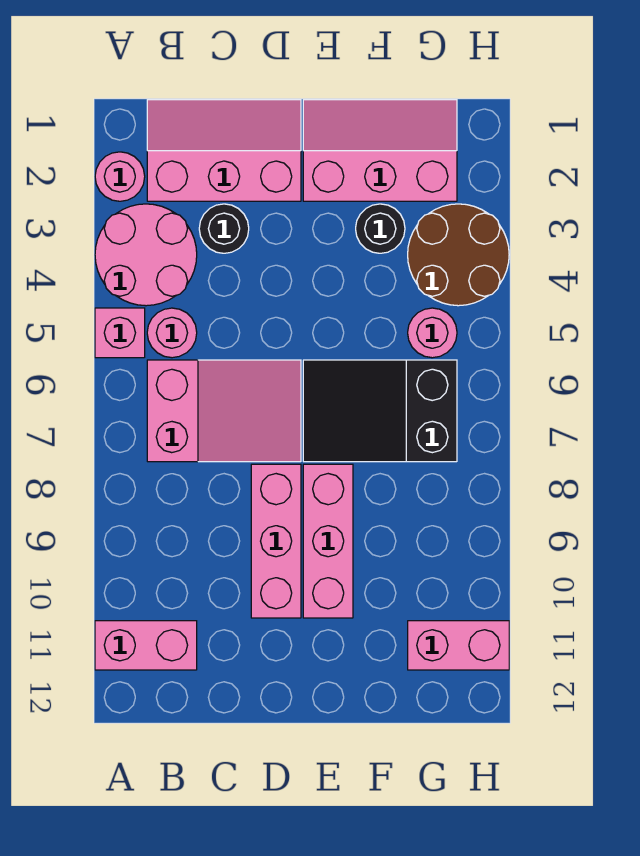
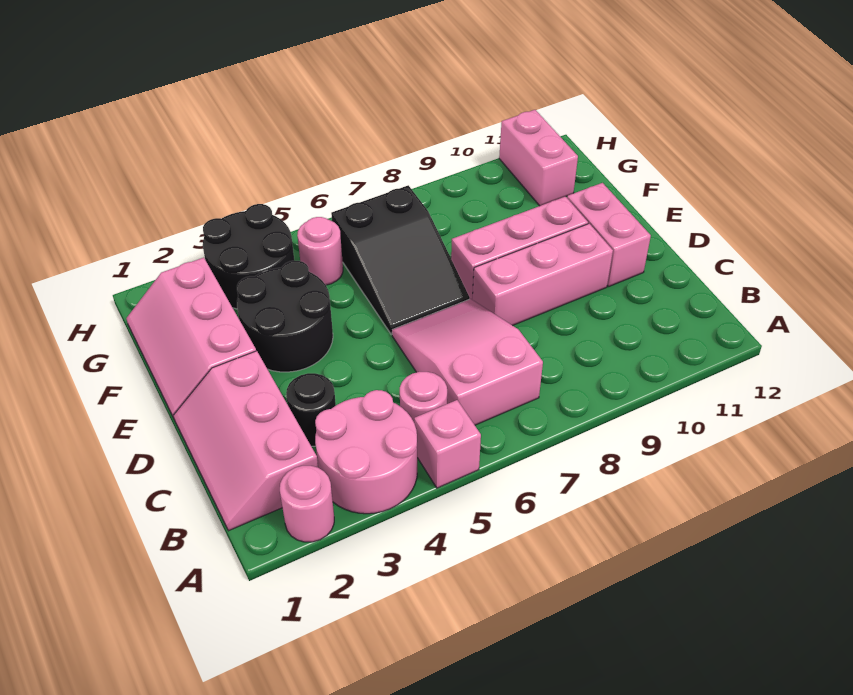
pink brick A11:B11 level 1 -> pink brick D11:E11 level 1
black round brick F3 level 1 -> black round brick E3:F4 level 1
brown round brick G3:H4 level 1 -> black round brick G3:H4 level 1

